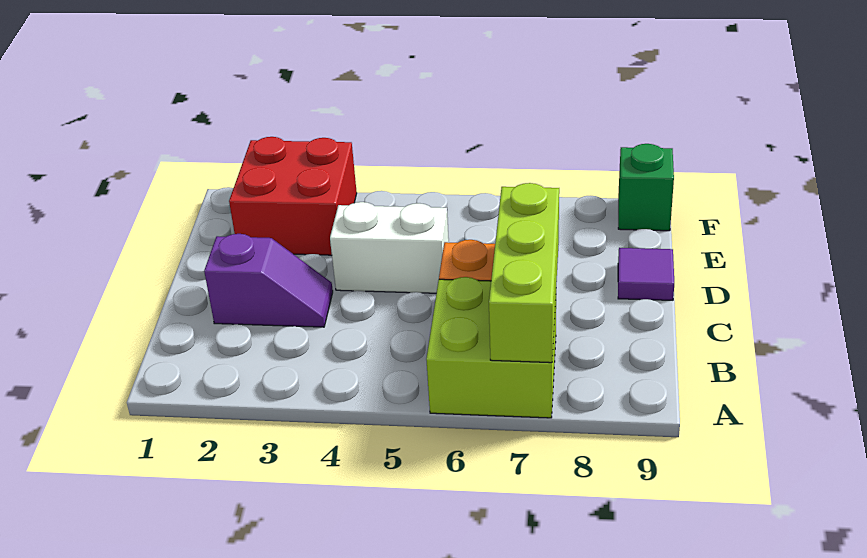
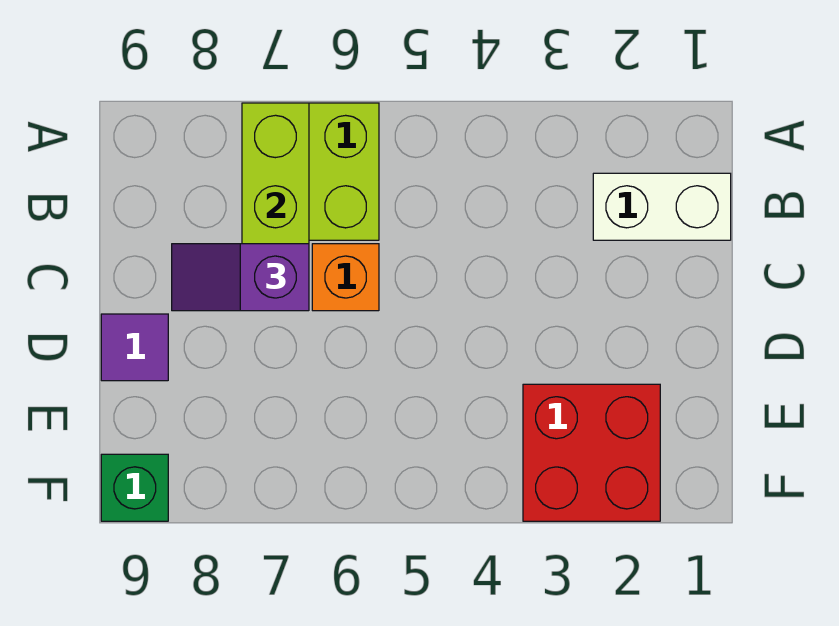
purple slope C2:C3 level 1 top 2 -> purple slope C7:C8 level 3 top 7
white brick D4:D5 level 1 -> white brick B1:B2 level 1

